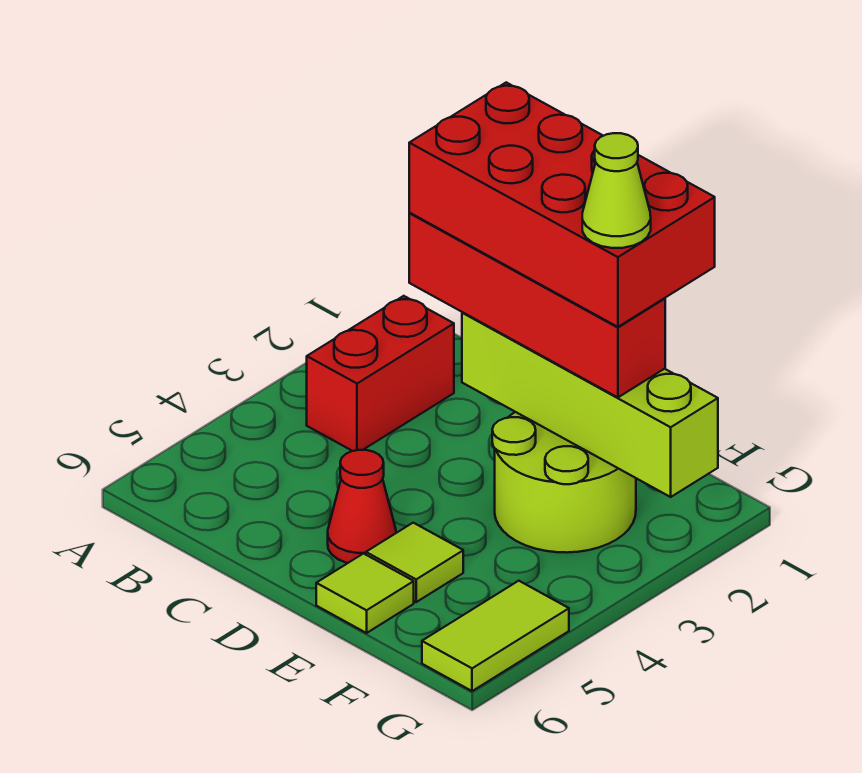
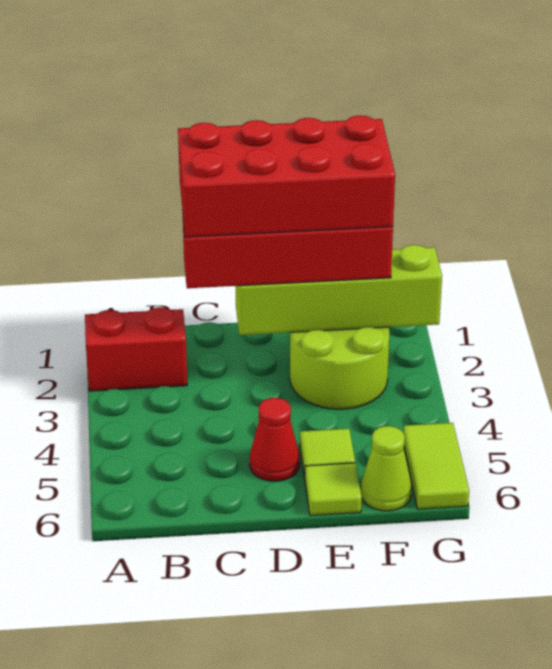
red brick B2:B3 level 1 -> red brick A2:B2 level 1
lime cone F2 level 5 -> lime cone F6 level 1

